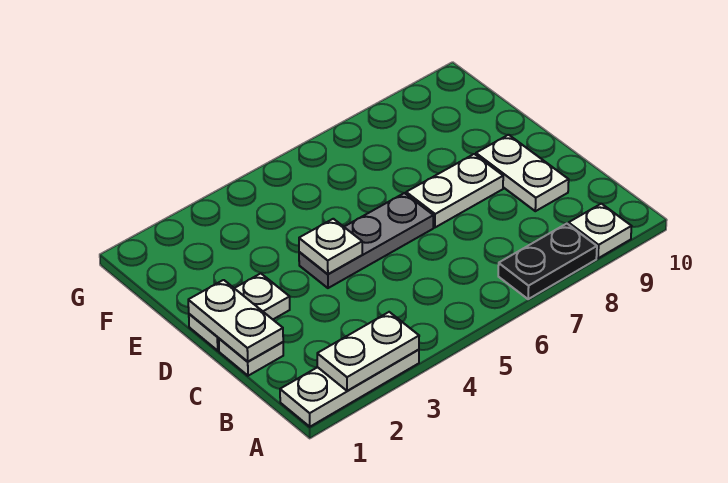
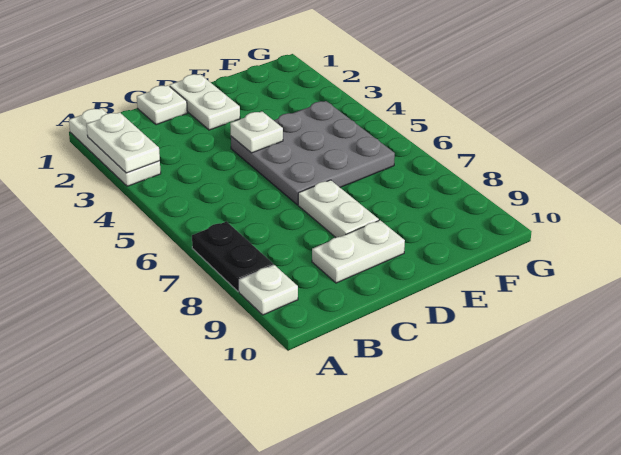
white plate C1:D1 level 2 -> none
grey plate D4:D6 level 1 -> grey plate D4:F6 level 1

